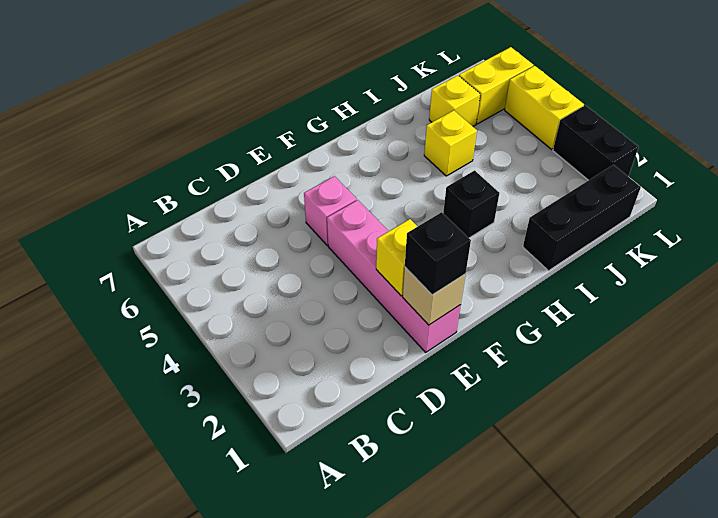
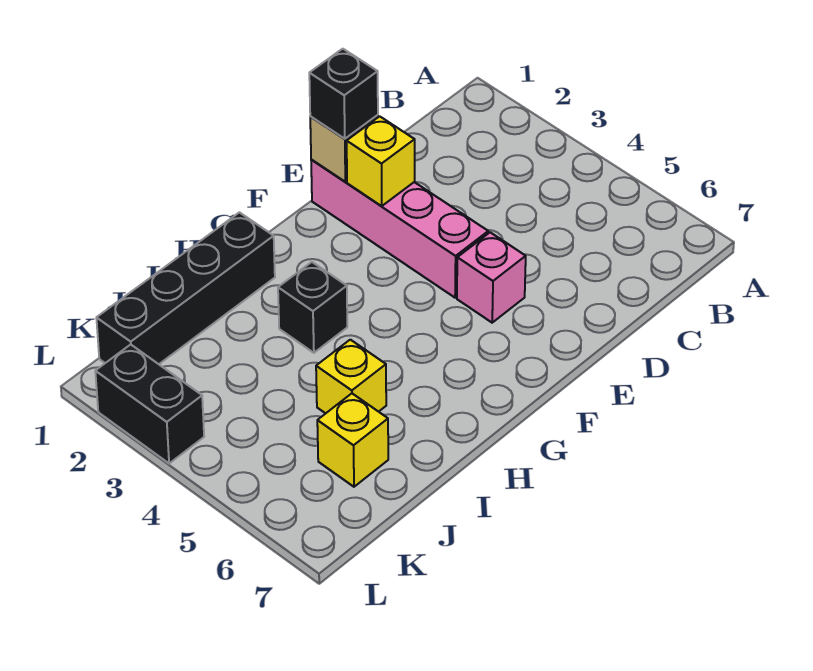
black brick I1:K1 level 1 -> black brick H1:K1 level 1
yellow brick K6:L6 level 1 -> none
yellow brick L4:L5 level 1 -> none

